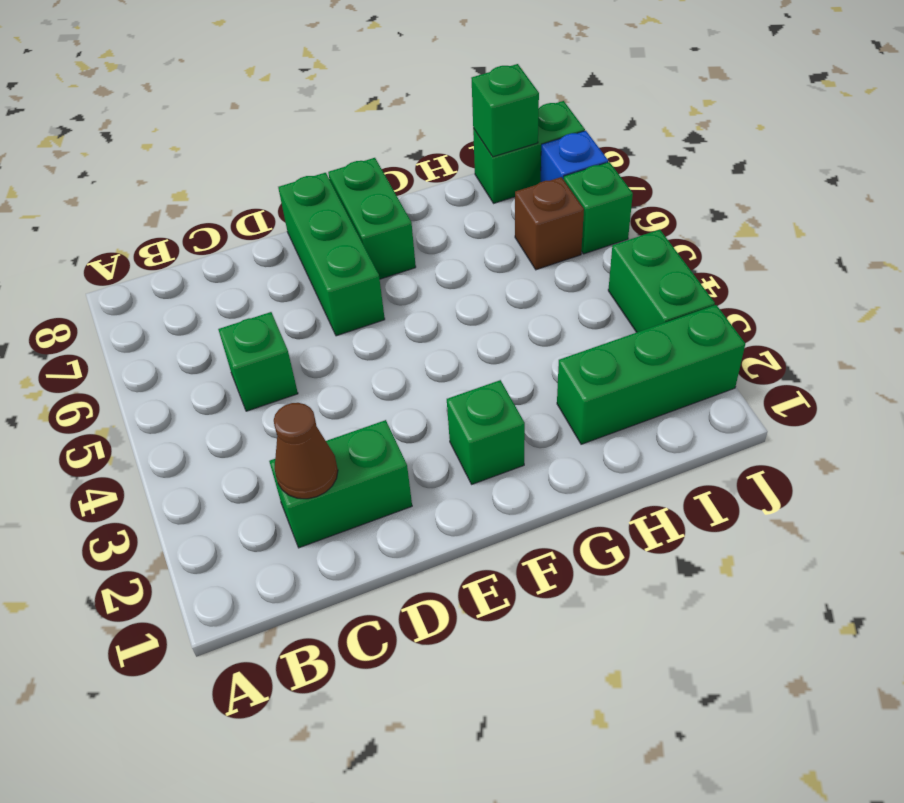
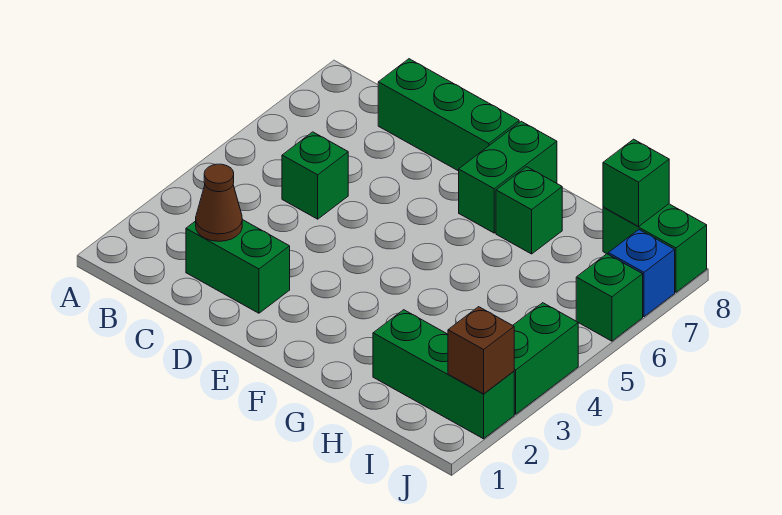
green brick E6:E8 level 1 -> green brick C8:E8 level 1
green brick F2 level 1 -> green brick G7 level 1
brown brick I6 level 1 -> brown brick J2 level 2

